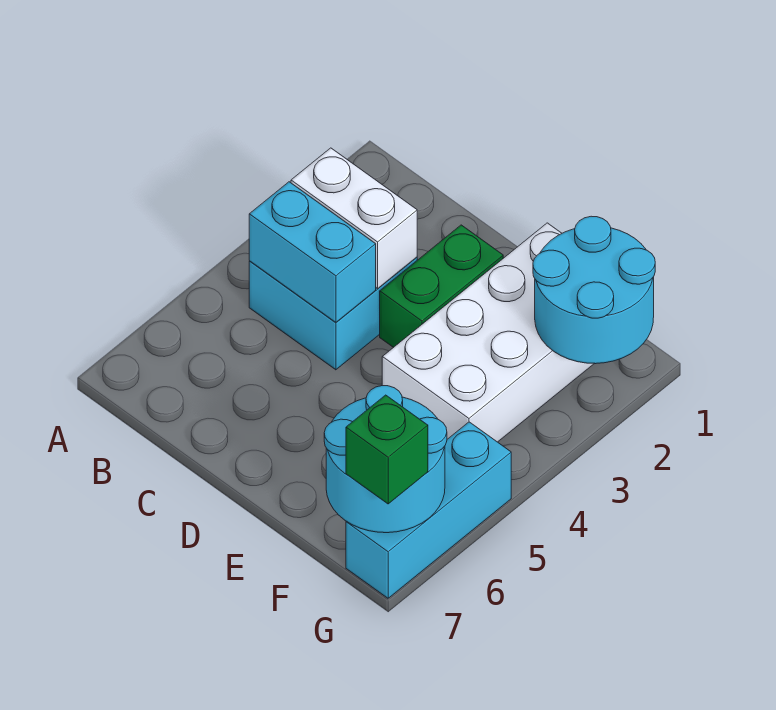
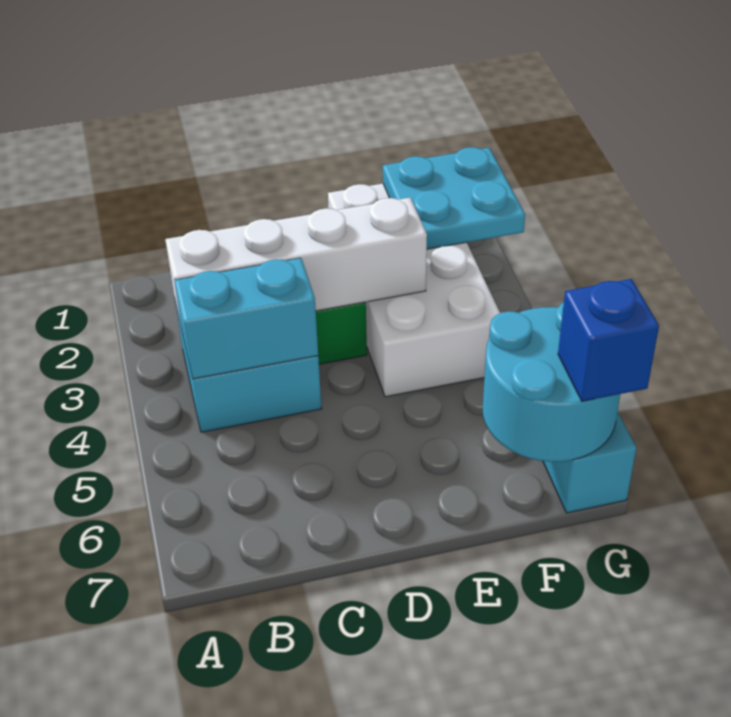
white brick B3:C3 level 2 -> white brick B3:E3 level 2
cyan round brick F1:G2 level 2 -> cyan plate F1:G2 level 2
green brick G7 level 3 -> blue brick G7 level 3

